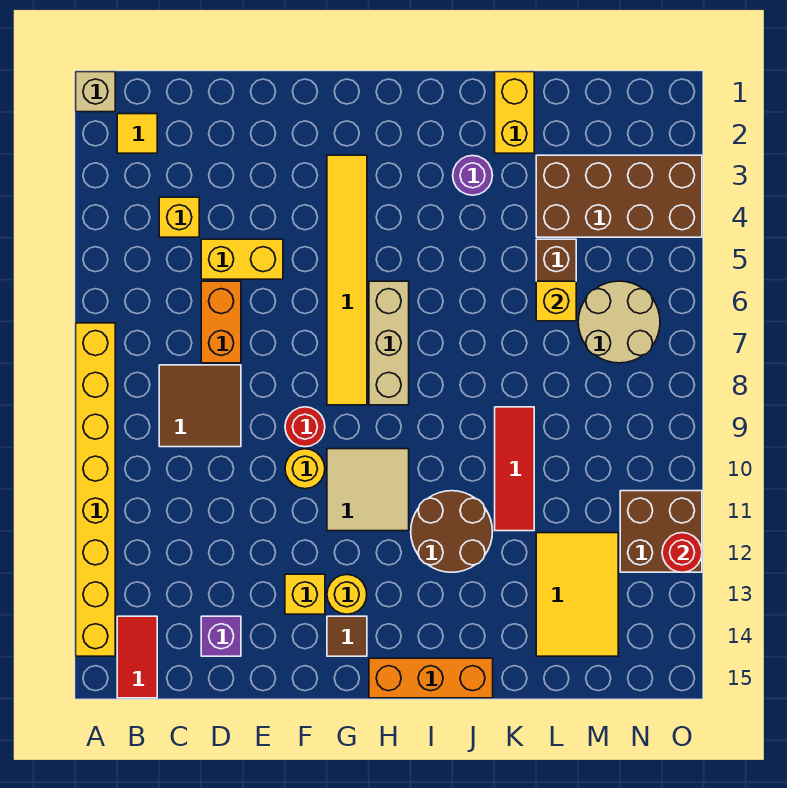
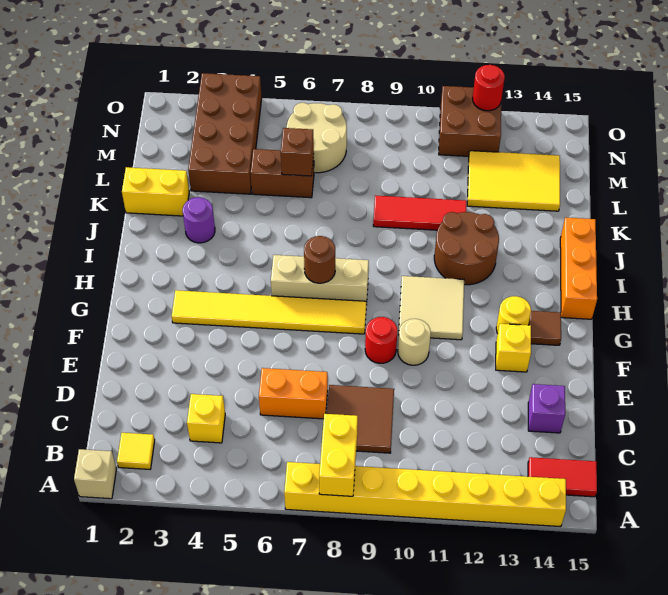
yellow brick D5:E5 level 1 -> yellow brick A8:B8 level 2
yellow round brick F10 level 1 -> tan round brick F10 level 1
none -> brown round brick H7 level 2
yellow brick L6 level 2 -> brown brick L6 level 2

